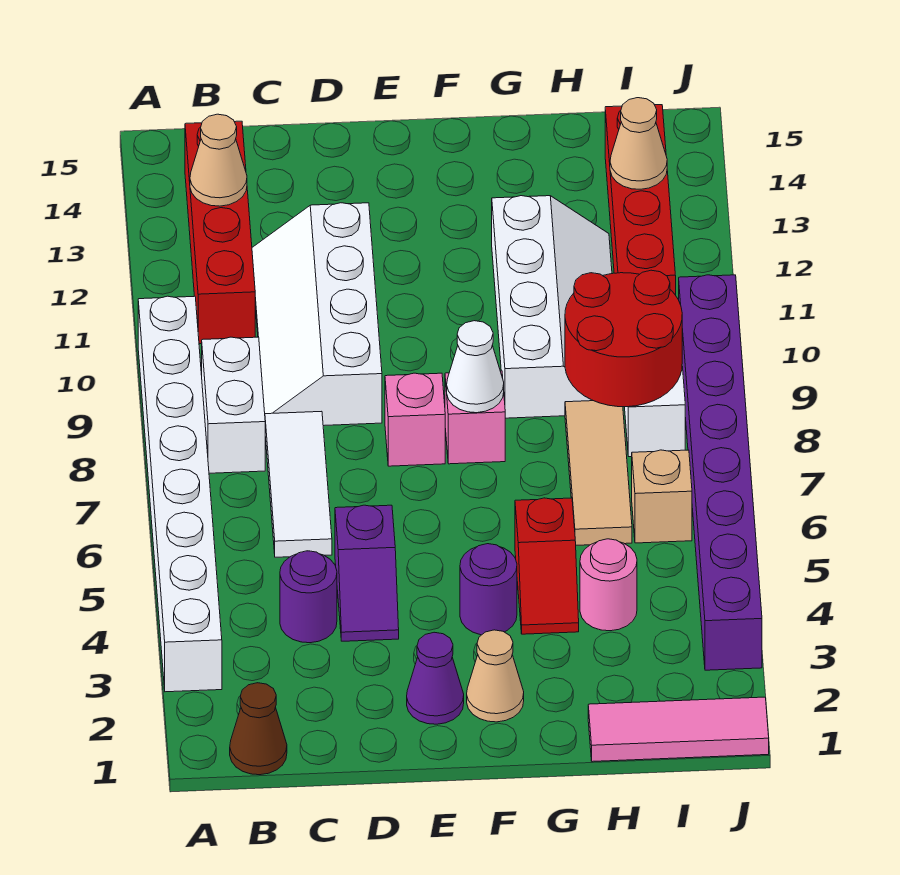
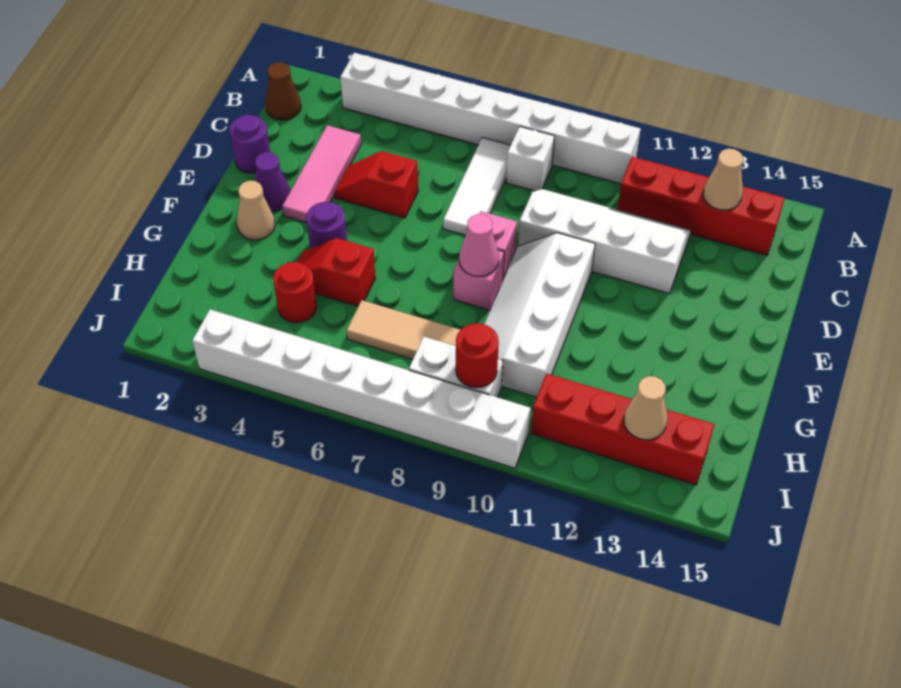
white brick B8:B9 level 1 -> white brick B8 level 1
purple round brick C4 level 1 -> purple round brick D1 level 1
white tile C6:C8 level 1 -> white tile B7:D7 level 1
purple slope D4:D5 level 1 top 5 -> red slope D4:D5 level 1 top 5
white cone F8 level 2 -> pink cone F8 level 2
white slope G9:H12 level 1 top G -> white slope E9:H10 level 1 top 10
pink tile H1:J1 level 1 -> pink tile C3:E3 level 1
pink round brick H4 level 1 -> red round brick H4 level 1
red round brick H8:I9 level 2 -> red round brick I9 level 2
tan brick I6 level 1 -> none
purple brick J3:J10 level 1 -> white brick J3:J10 level 1

